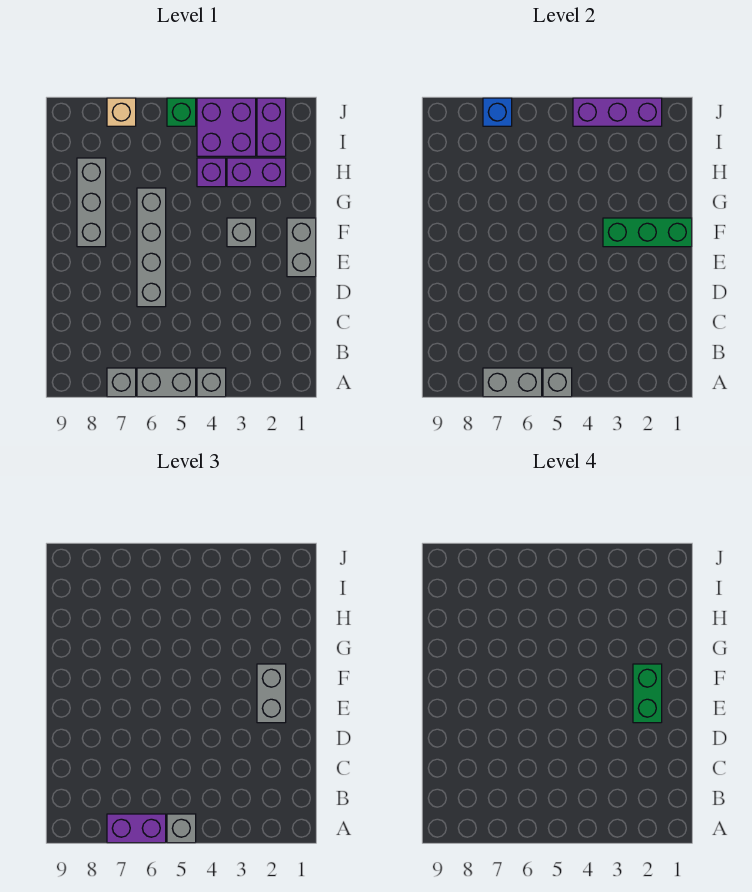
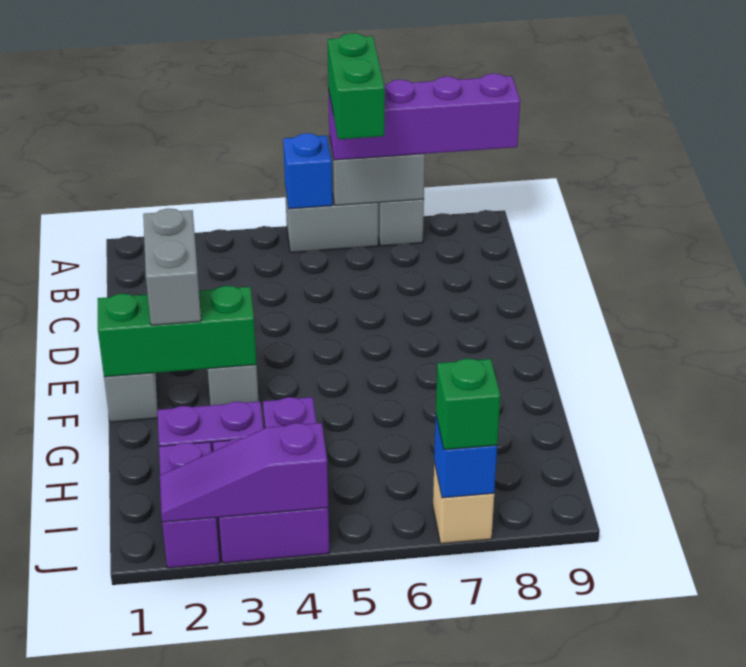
grey brick A4 level 1 -> none
grey brick A5 level 2 -> blue brick A5 level 2
grey brick A5 level 3 -> none
purple brick A6:A7 level 3 -> purple brick A6:A9 level 3
grey brick D6:G6 level 1 -> none
green brick E2:F2 level 4 -> green brick A6:B6 level 4
grey brick F8:H8 level 1 -> none
purple brick J2:J4 level 2 -> purple slope J2:J4 level 2 top 4
green brick J5 level 1 -> green brick J7 level 3

